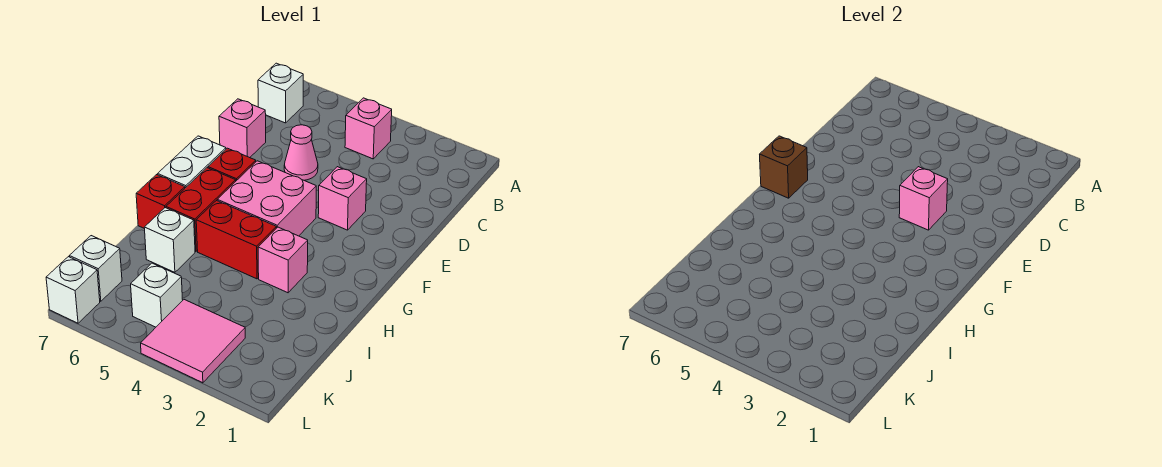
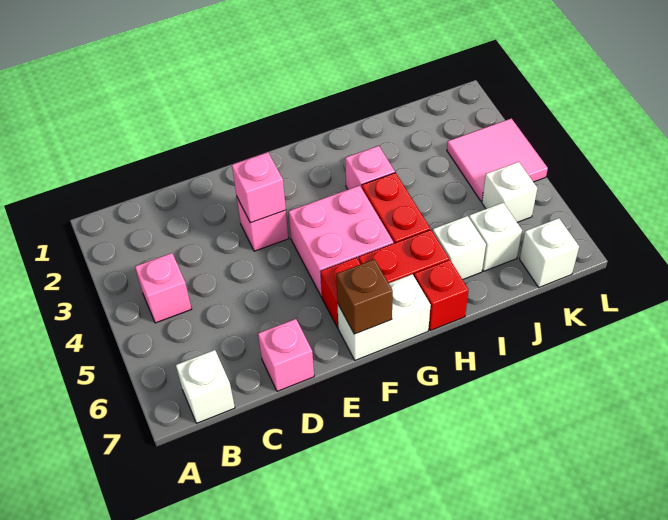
pink cone D5 level 1 -> none
white brick L7 level 1 -> white brick J6 level 1

